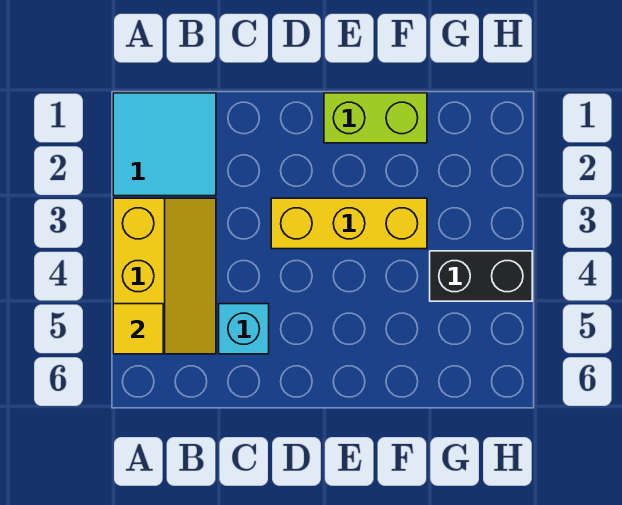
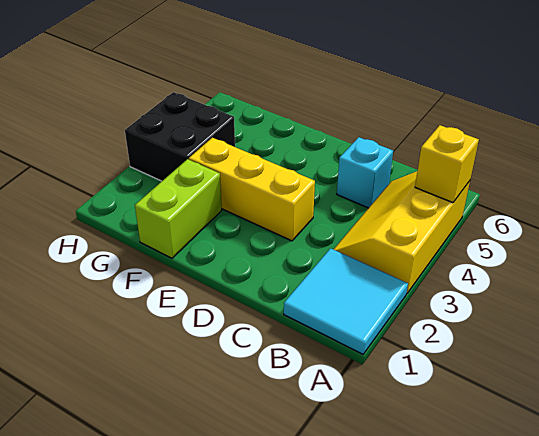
yellow tile A5 level 2 -> yellow brick A5 level 2
lime brick E1:F1 level 1 -> lime brick F1:F2 level 1
black brick G4:H4 level 1 -> black brick G3:H4 level 1

